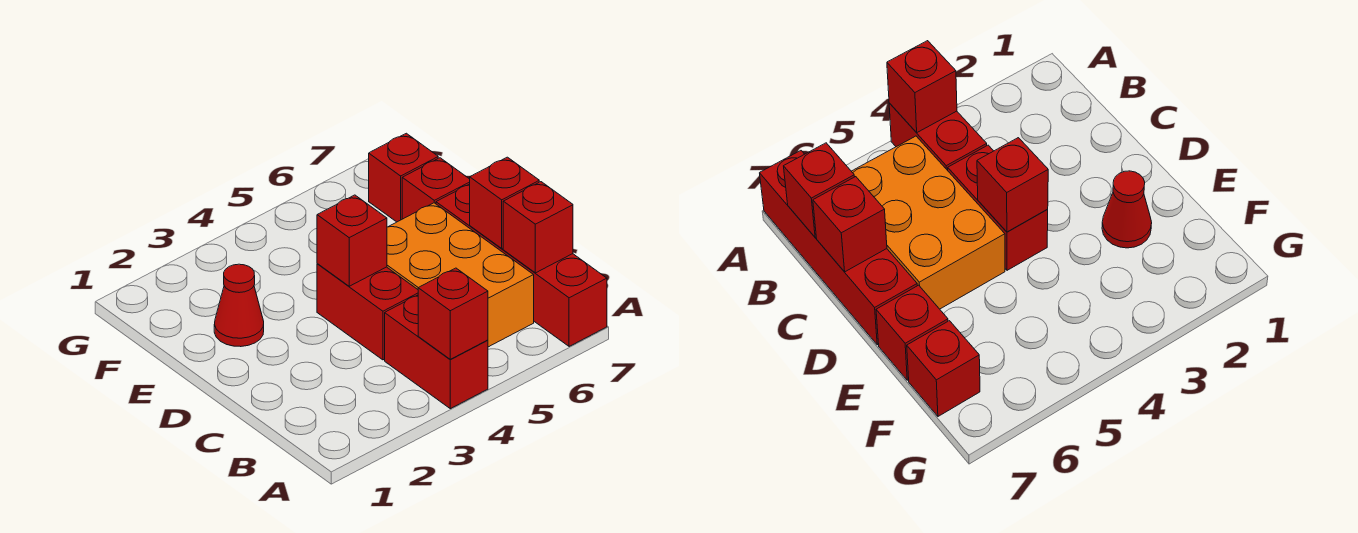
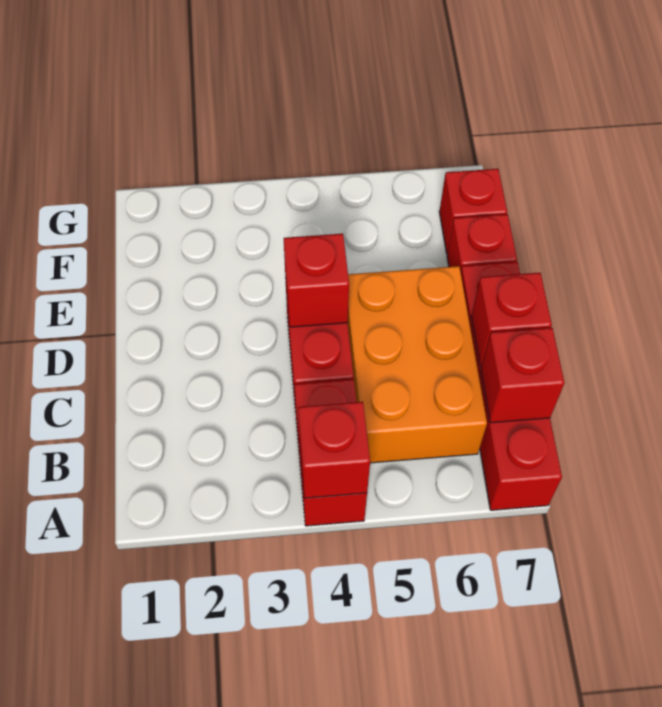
red cone E2 level 1 -> none

